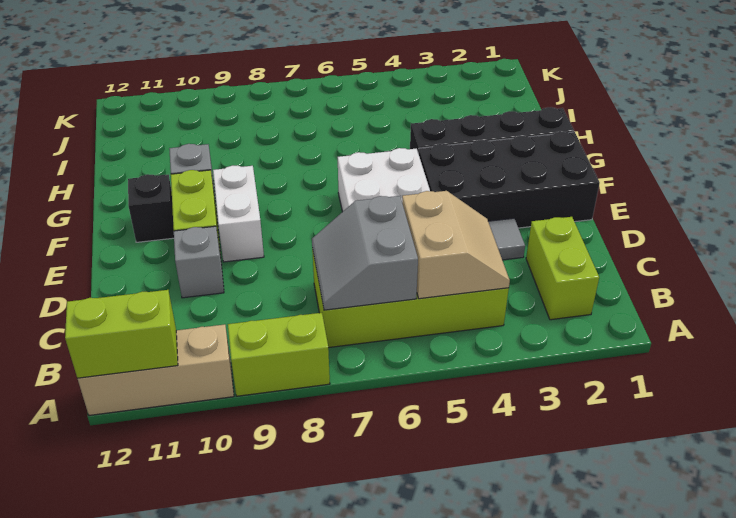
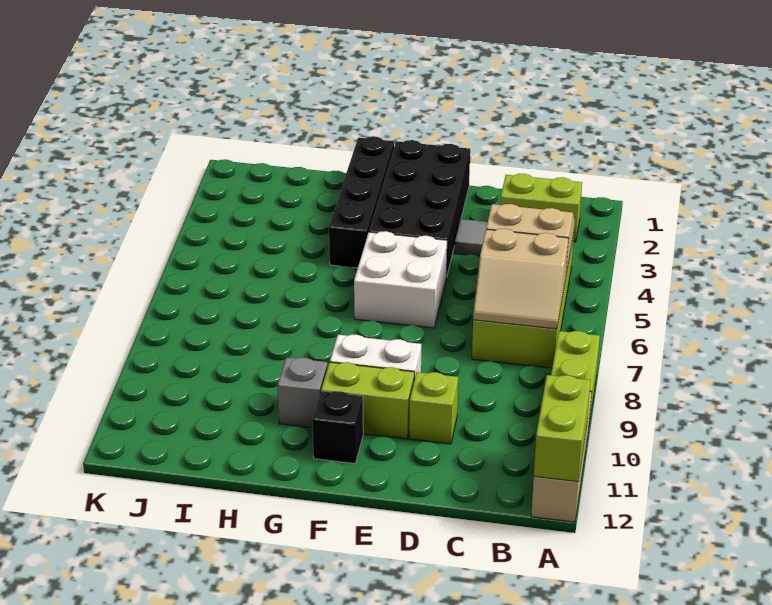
grey slope B6:C7 level 2 top 6 -> tan slope B6:C7 level 2 top 6
grey brick D10 level 1 -> lime brick D10 level 1

